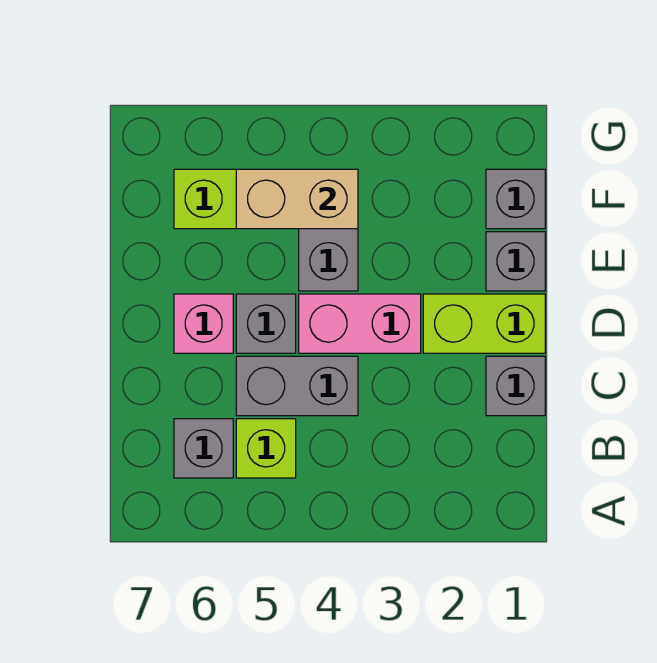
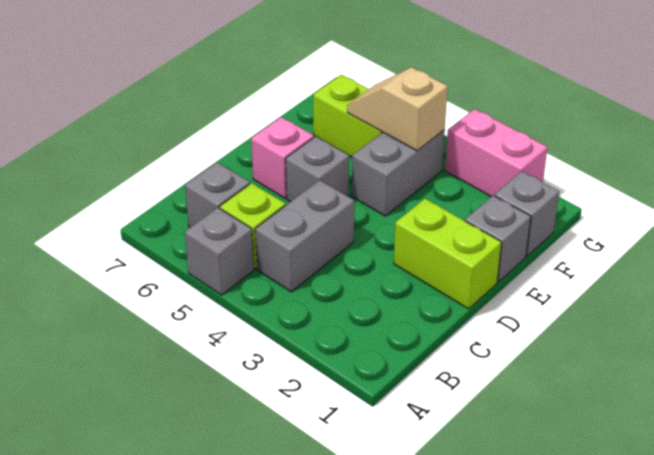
grey brick C1 level 1 -> grey brick A5 level 1
grey brick C4:C5 level 1 -> grey brick B4:C4 level 1
pink brick D3:D4 level 1 -> pink brick G2:G3 level 1
tan brick F4:F5 level 2 -> tan slope F4:F5 level 2 top 4

